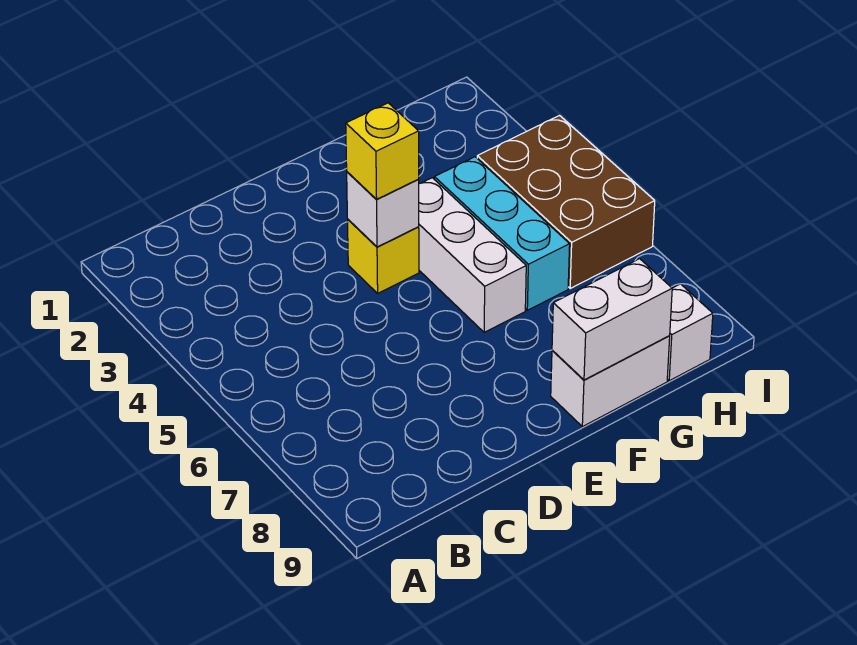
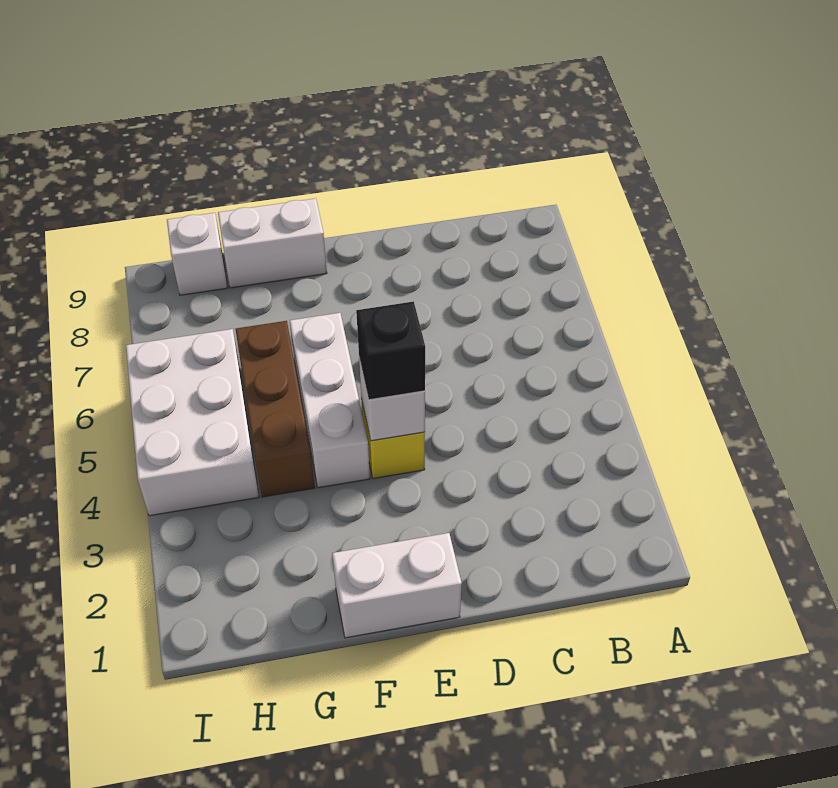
yellow brick E4 level 3 -> black brick E4 level 3
white brick F9:G9 level 2 -> white brick E1:F1 level 1
cyan brick G4:G6 level 1 -> brown brick G4:G6 level 1
brown brick H4:I6 level 1 -> white brick H4:I6 level 1

